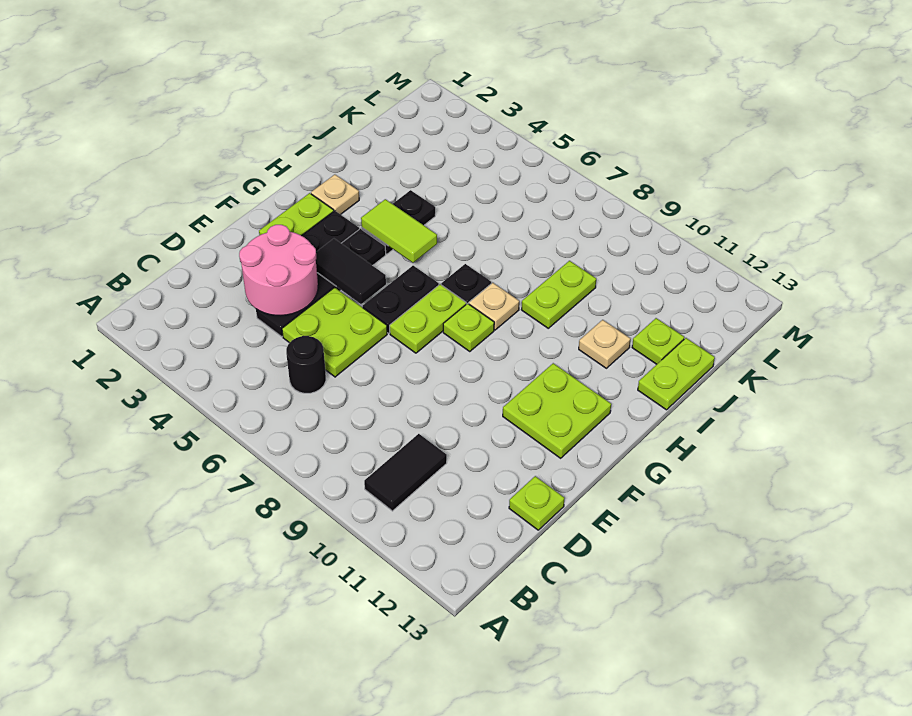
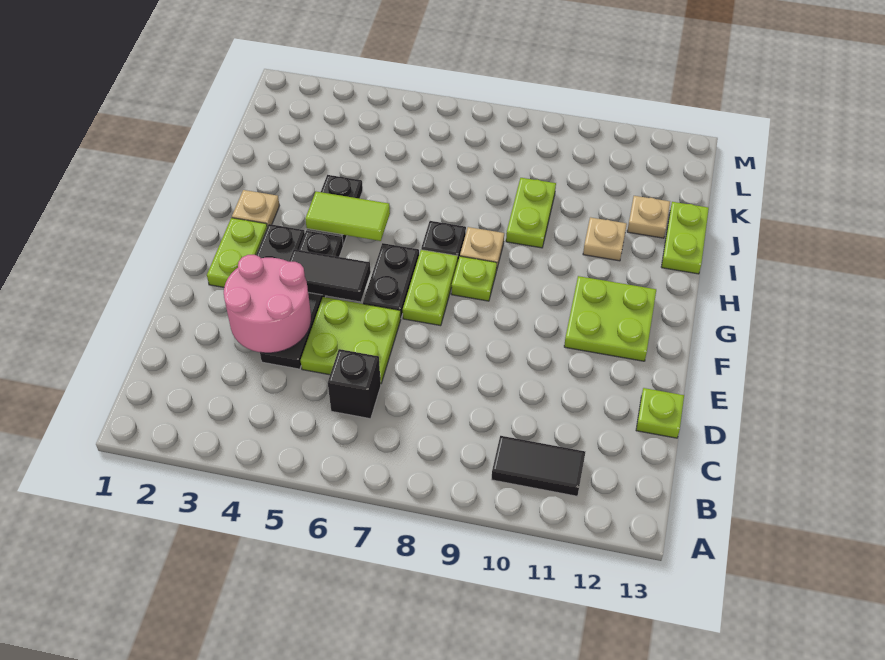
black tile B10:C10 level 1 -> black tile B10:B11 level 1
black round brick C6 level 1 -> black brick C6 level 1
lime plate J12 level 1 -> tan plate J12 level 1

